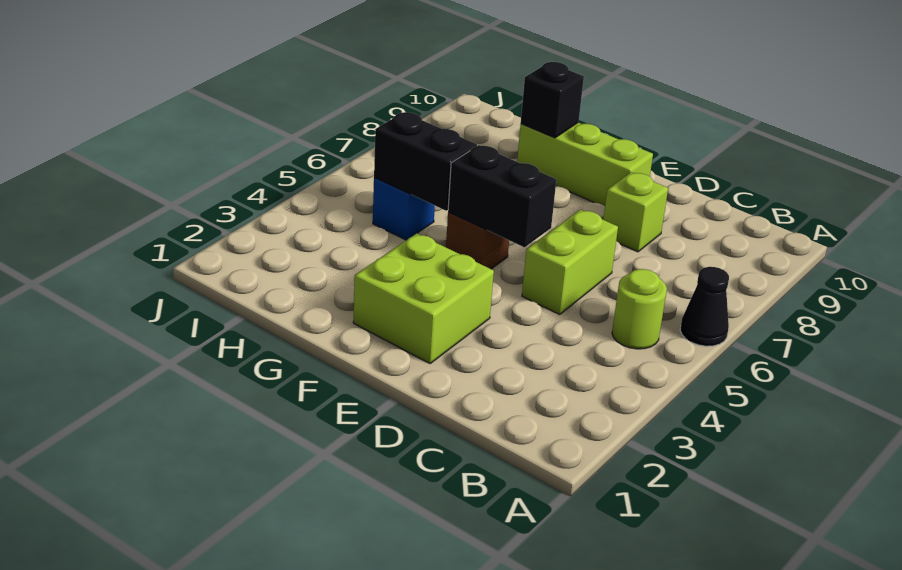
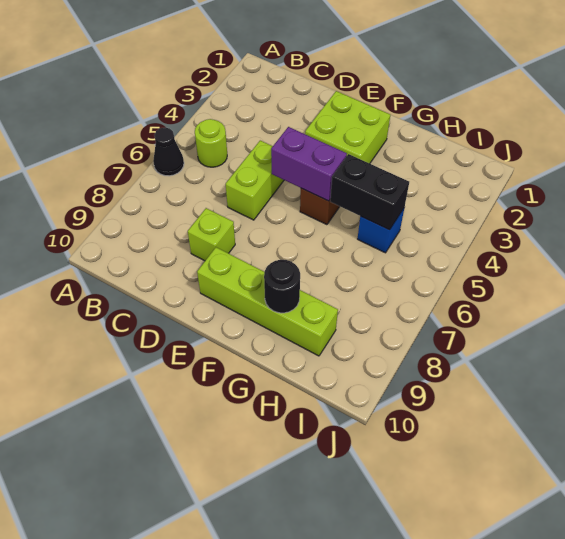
black brick E5:F5 level 2 -> purple brick E5:F5 level 2
lime brick E9:G9 level 1 -> lime brick E9:H9 level 1
black brick G9 level 2 -> black round brick G9 level 2

